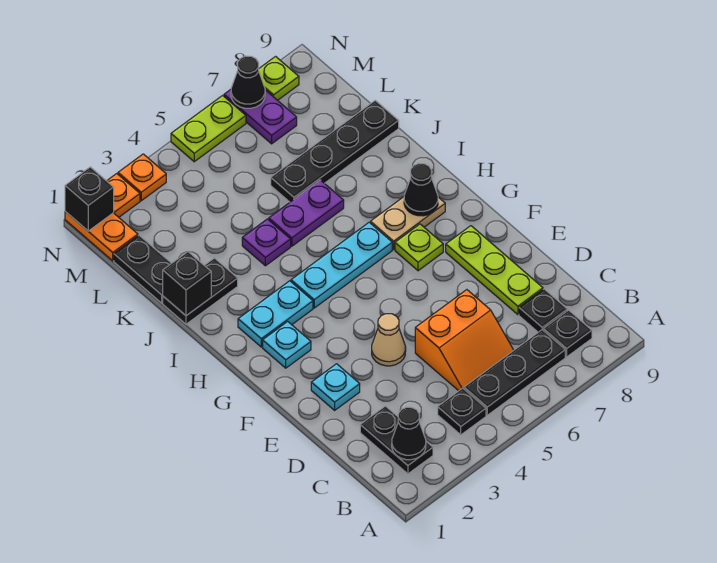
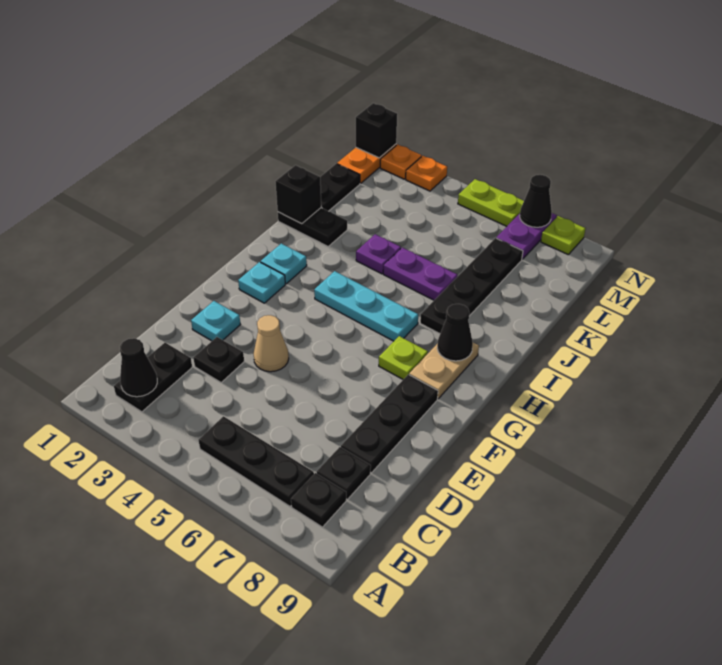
black plate B4 level 1 -> black plate D3 level 1
orange slope C5:D6 level 1 top D -> none
lime plate D8:F8 level 1 -> black plate D8:F8 level 1
cyan plate H2:H3 level 1 -> cyan plate H2 level 1
tan plate H7:H8 level 1 -> tan plate G8:H8 level 1
black plate K6:K9 level 1 -> black plate I7:L7 level 1

